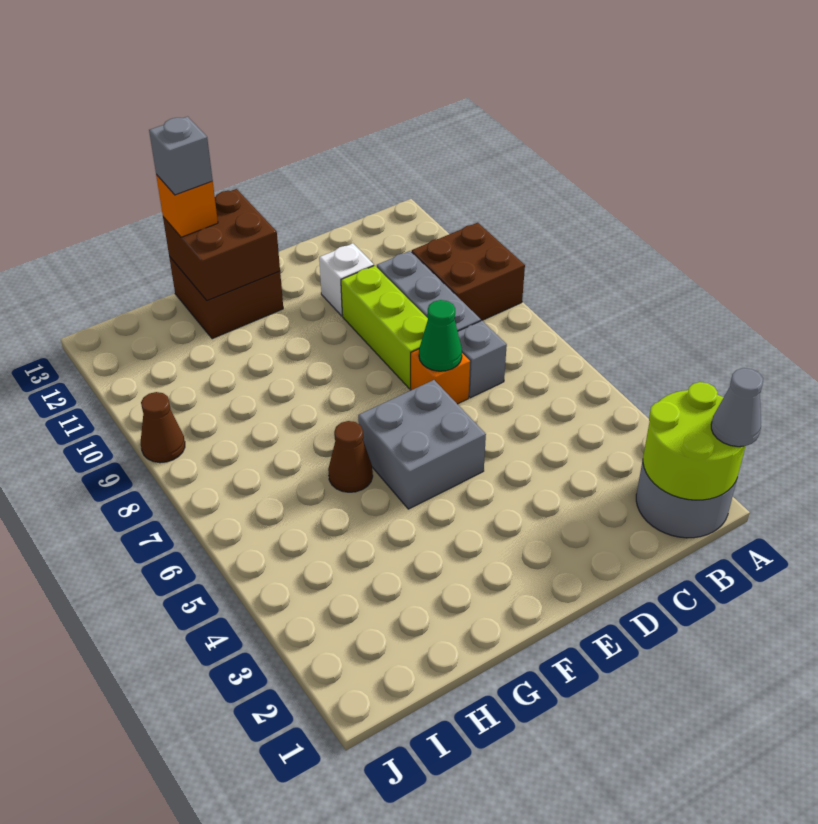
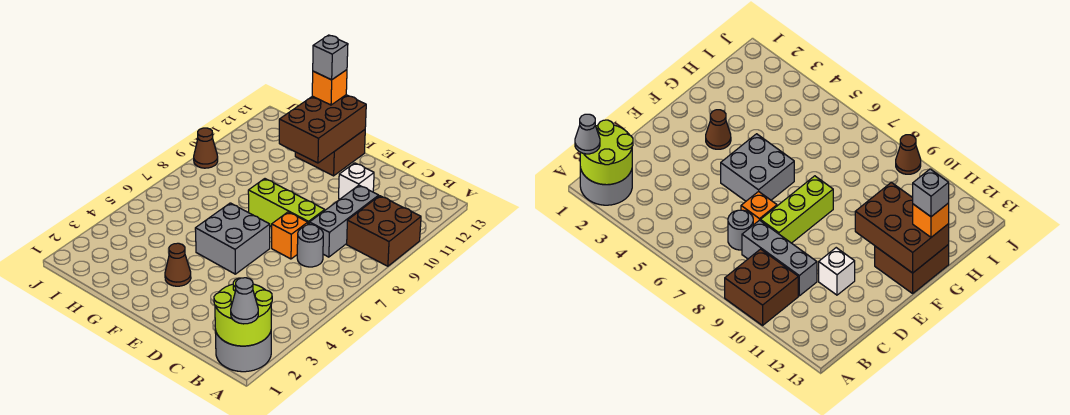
grey brick C7 level 1 -> grey round brick C7 level 1
green cone D7 level 2 -> none
lime brick D8:D10 level 1 -> lime brick D8:F8 level 1
brown brick F12:G13 level 2 -> brown brick F11:G13 level 2
brown cone G6 level 1 -> brown cone F3 level 1

